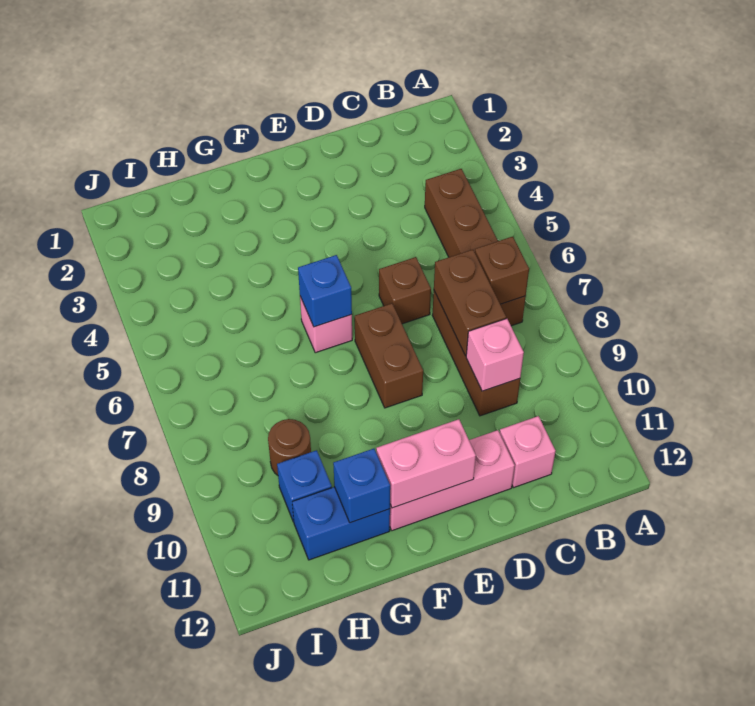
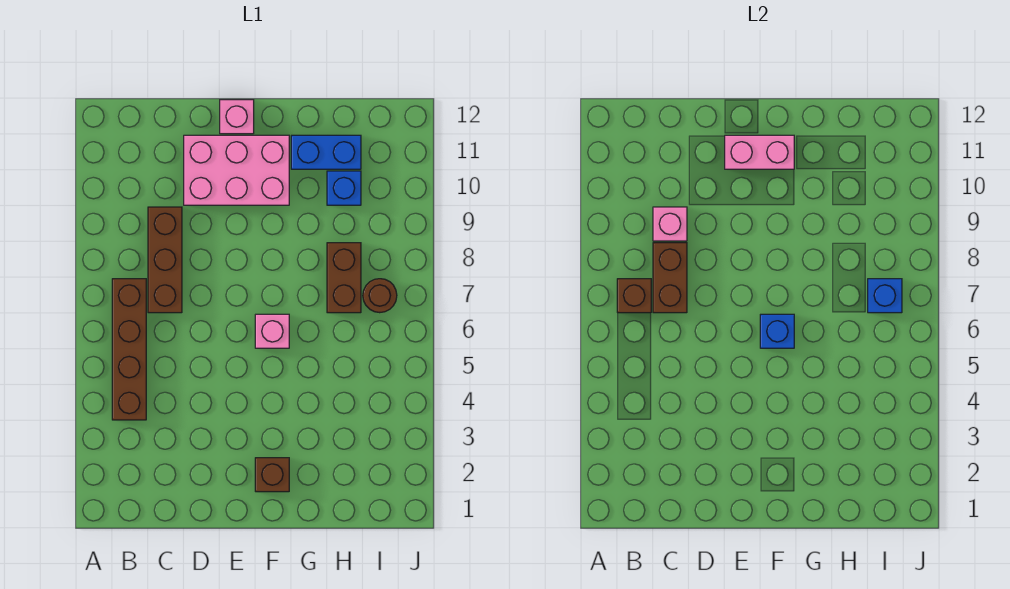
pink brick C11 level 1 -> pink brick E12 level 1
brown brick D6 level 1 -> brown brick F2 level 1
pink brick D11:F11 level 1 -> pink brick D10:F11 level 1
brown brick E7:E8 level 1 -> brown brick H7:H8 level 1
blue brick G11 level 2 -> blue brick I7 level 2
brown round brick H9 level 1 -> brown round brick I7 level 1

